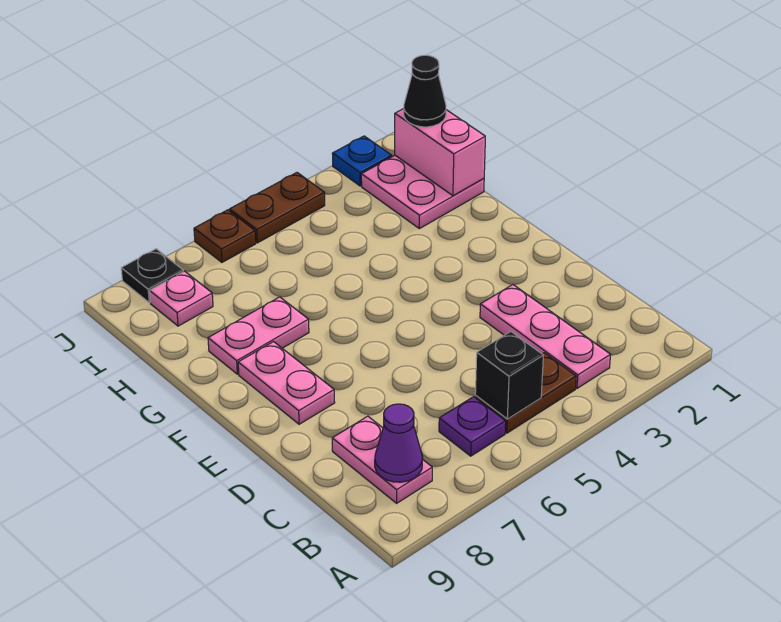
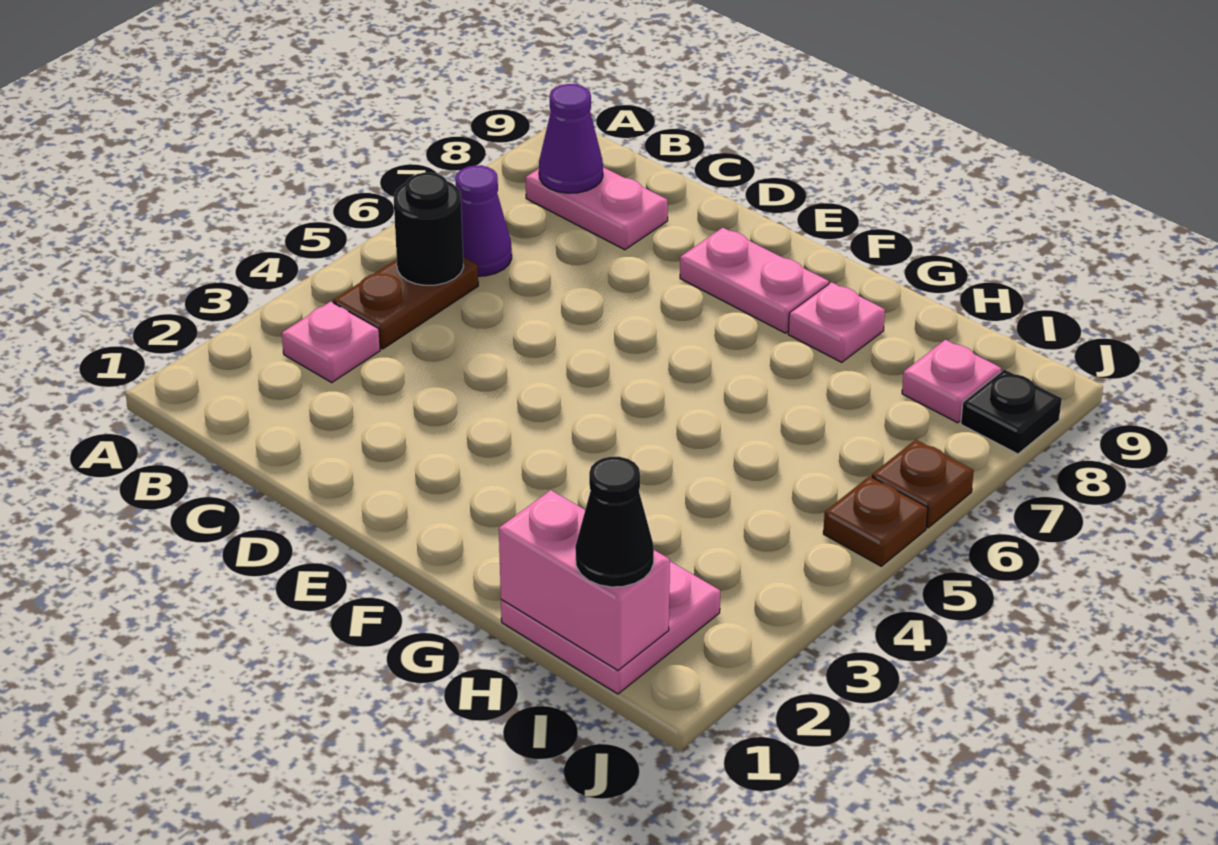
pink plate B3:D3 level 1 -> pink plate B3 level 1
black brick B5 level 2 -> black round brick B5 level 2
purple plate B6 level 1 -> purple cone B6 level 1
pink plate G7:G8 level 1 -> pink plate G8 level 1
blue plate J2 level 1 -> none
brown plate J4:J5 level 1 -> brown plate J5 level 1

